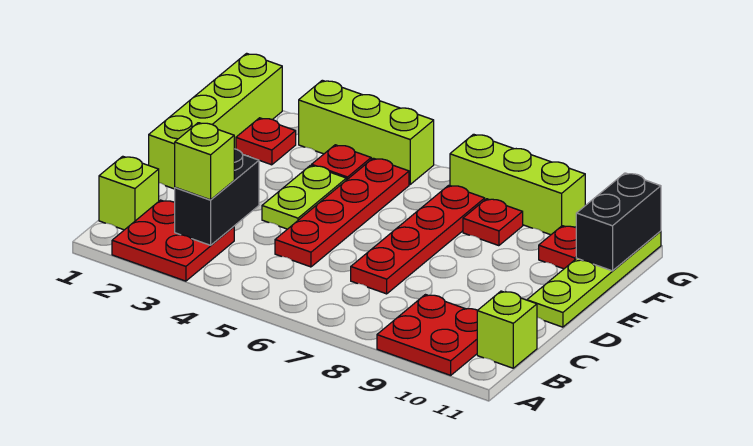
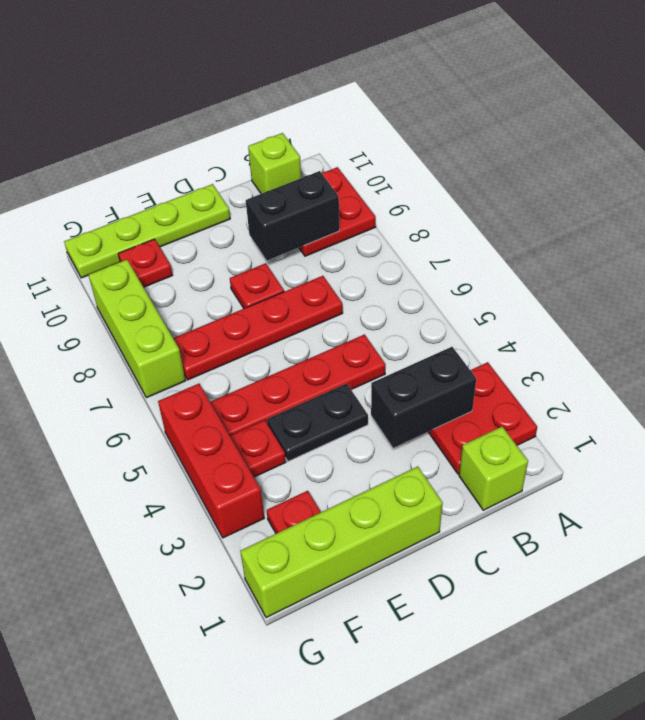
lime brick B3 level 3 -> none
lime plate D4:E4 level 1 -> black plate D4:E4 level 1
red plate F8 level 1 -> red plate D8 level 1
black brick F11:G11 level 2 -> black brick B9:C9 level 2
lime brick G3:G5 level 1 -> red brick G3:G5 level 1

